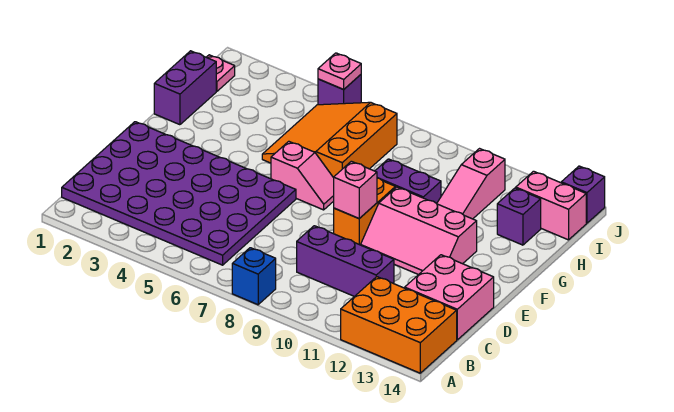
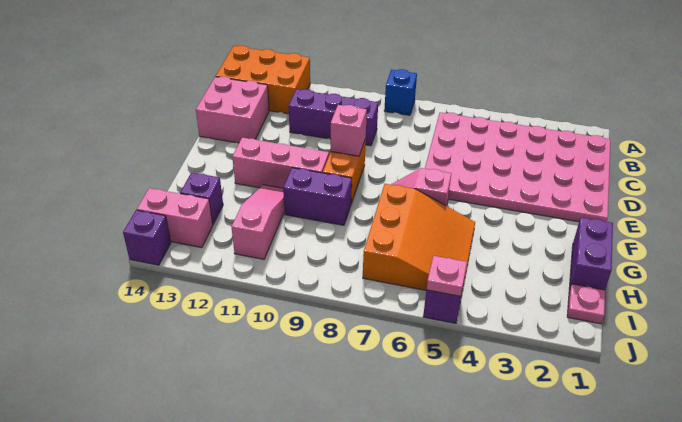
purple plate B1:E6 level 1 -> pink plate B1:E6 level 1

